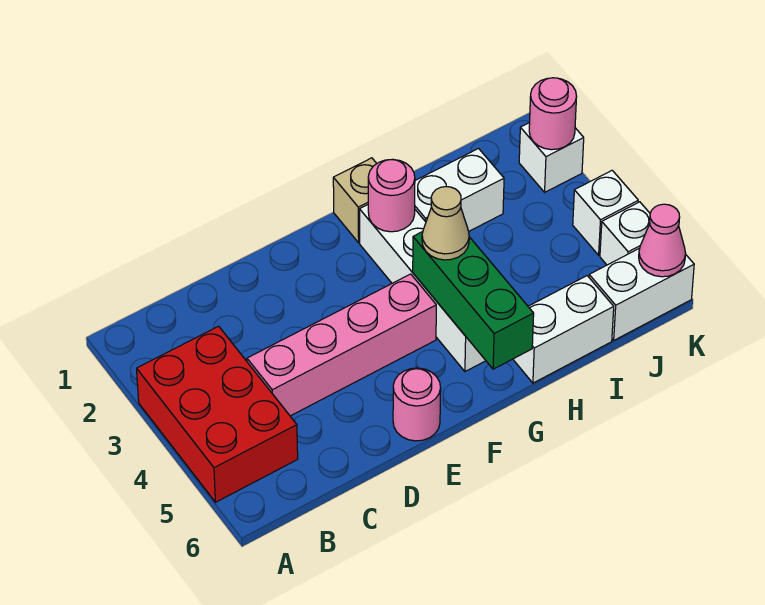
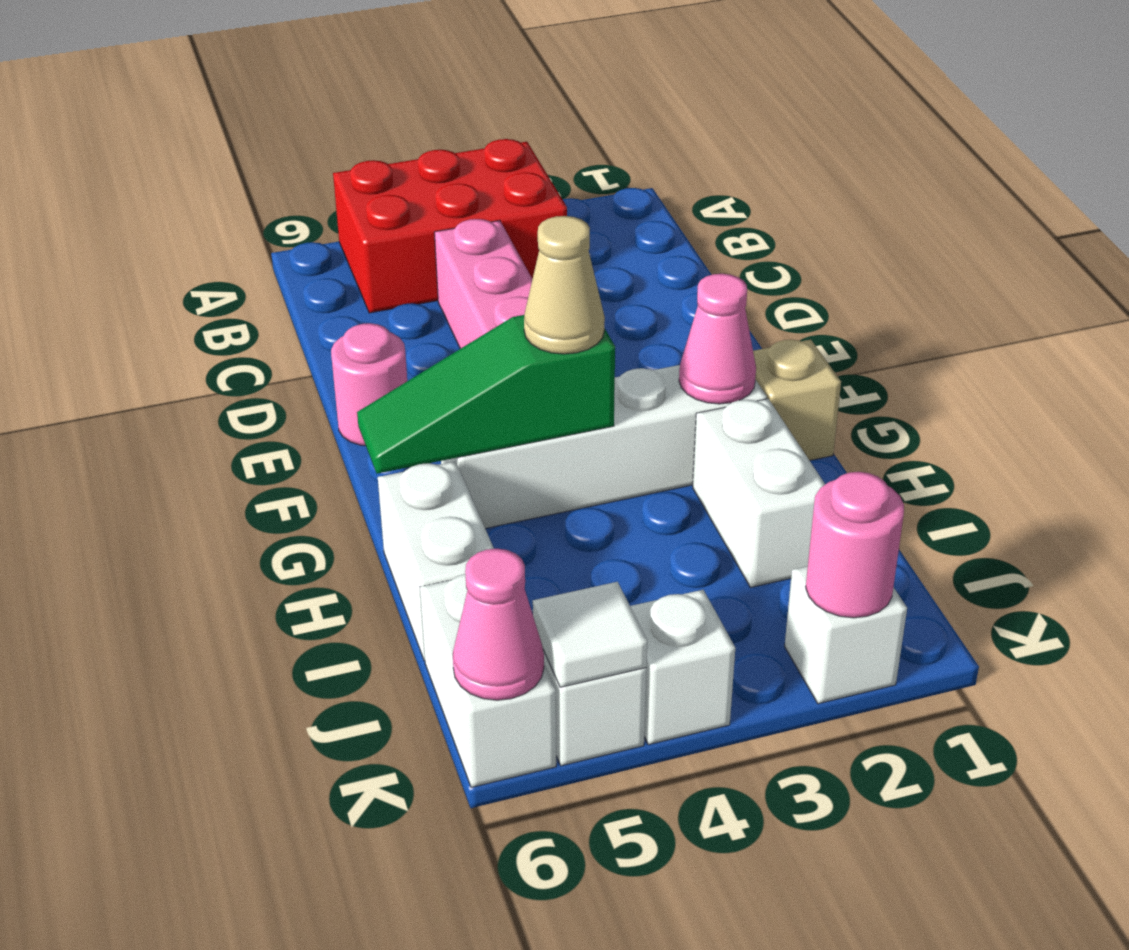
pink round brick G2 level 2 -> pink cone G2 level 2
green brick G4:G6 level 2 -> green slope G4:G6 level 2 top 4
none -> white tile K5 level 2

